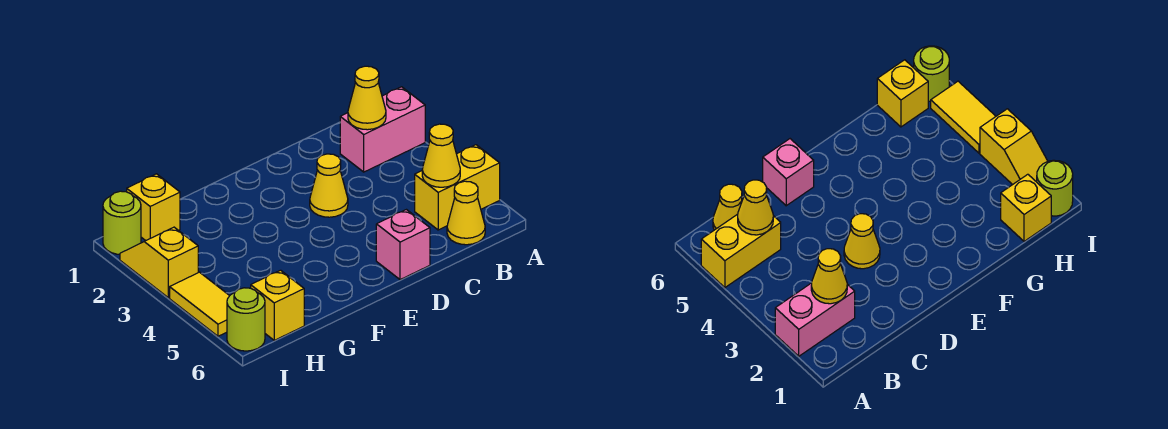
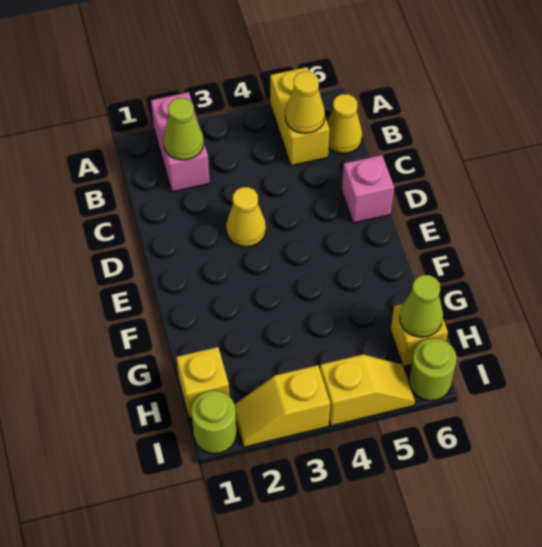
yellow cone B2 level 2 -> lime cone B2 level 2
none -> lime cone H6 level 2
yellow tile I4:I5 level 1 -> yellow slope I4:I5 level 1 top 4

